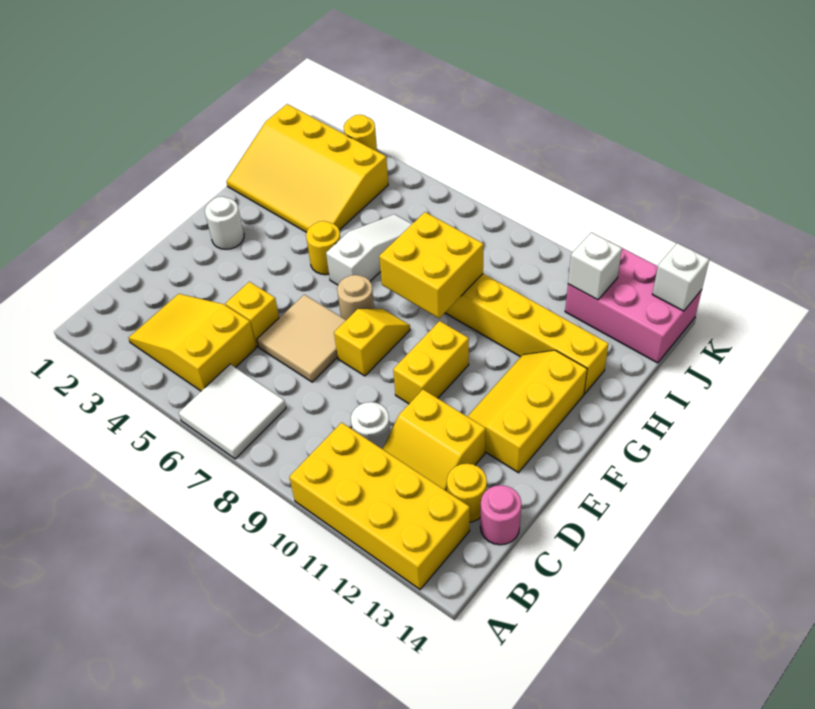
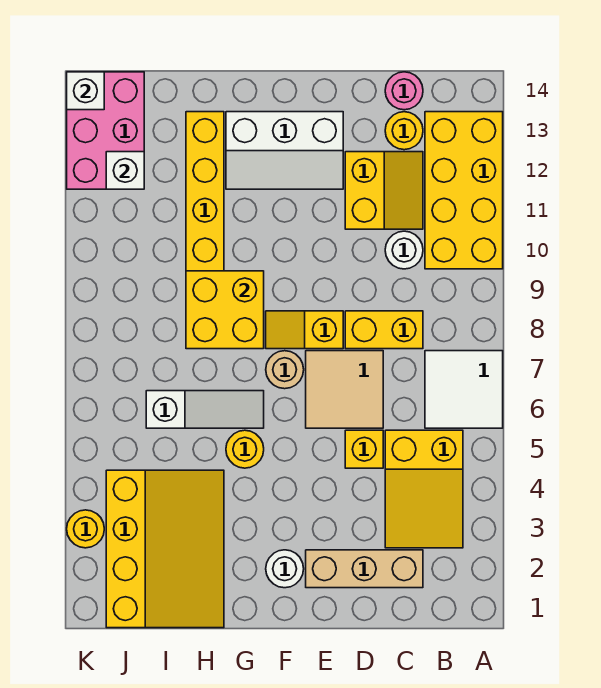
none -> tan brick C2:E2 level 1
yellow brick E10:F10 level 1 -> yellow brick C8:D8 level 1
yellow slope E12:G13 level 1 top 13 -> white slope E12:G13 level 1 top 13
white slope G6:I6 level 1 top G -> white slope G6:I6 level 1 top I

